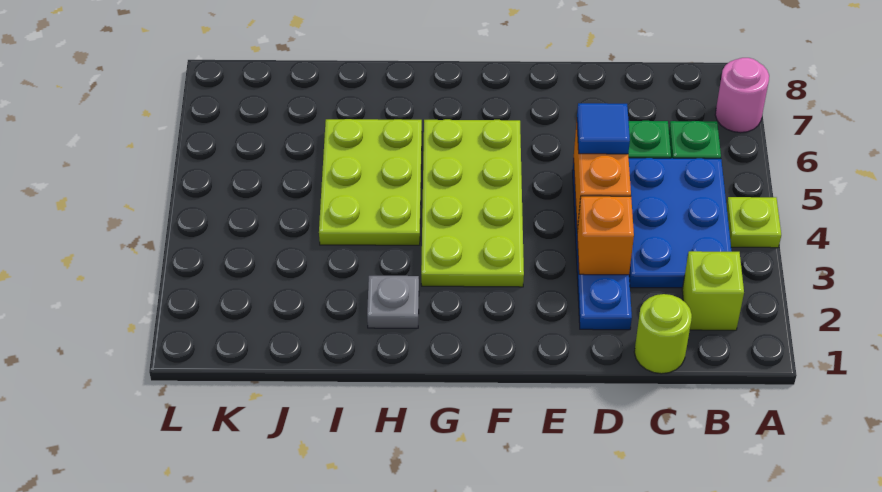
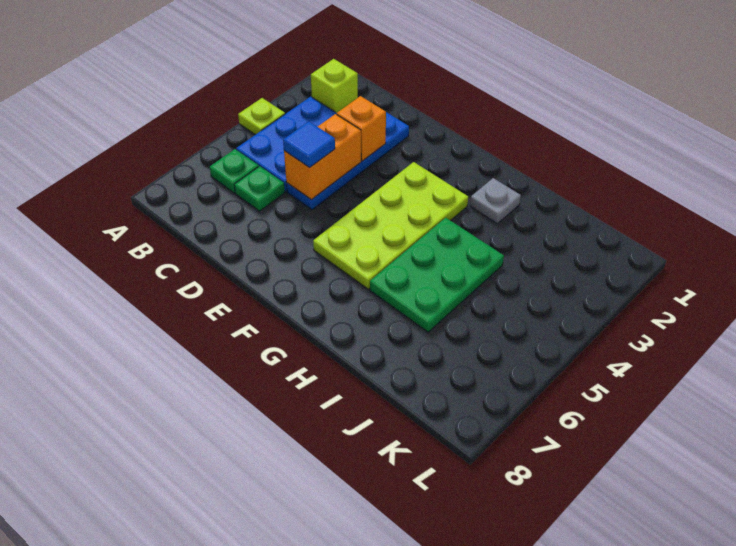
pink round brick A7 level 1 -> none
lime round brick C1 level 1 -> none
lime plate H4:I6 level 1 -> green plate H4:I6 level 1

